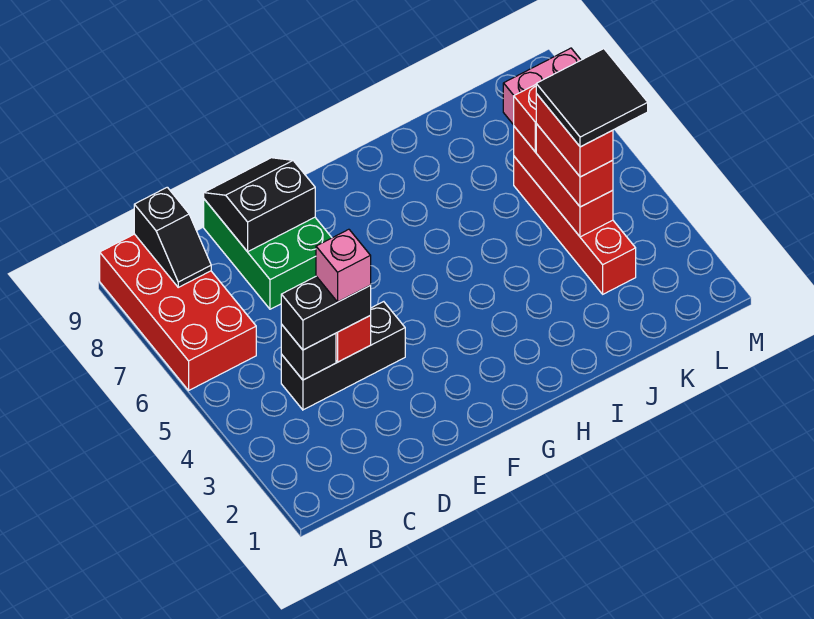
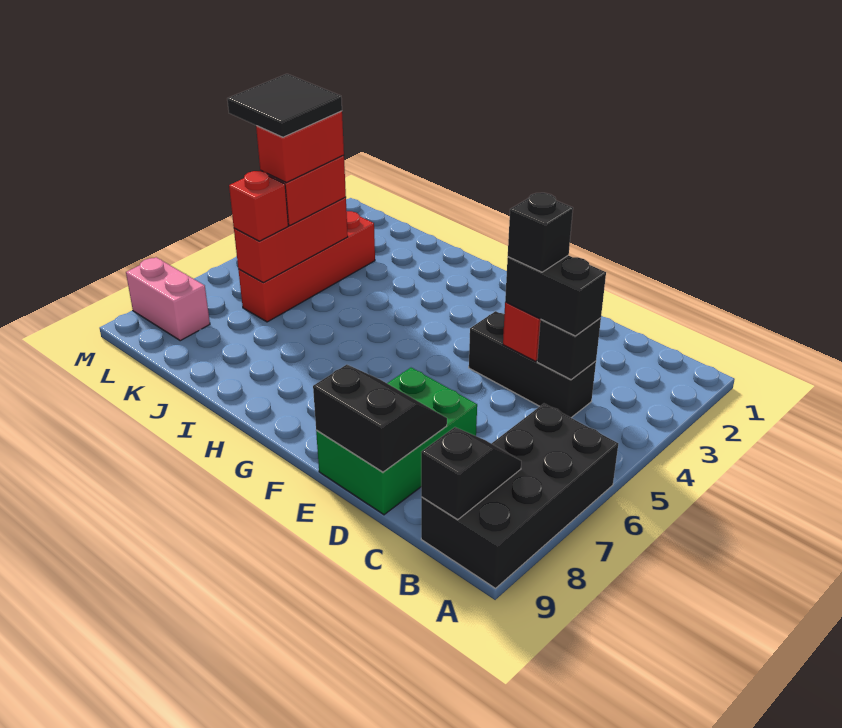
red brick A6:B9 level 1 -> black brick A6:B9 level 1
pink brick D4 level 4 -> black brick D4 level 4
black slope D8:E9 level 2 top 8 -> black slope D8:E9 level 2 top 9

